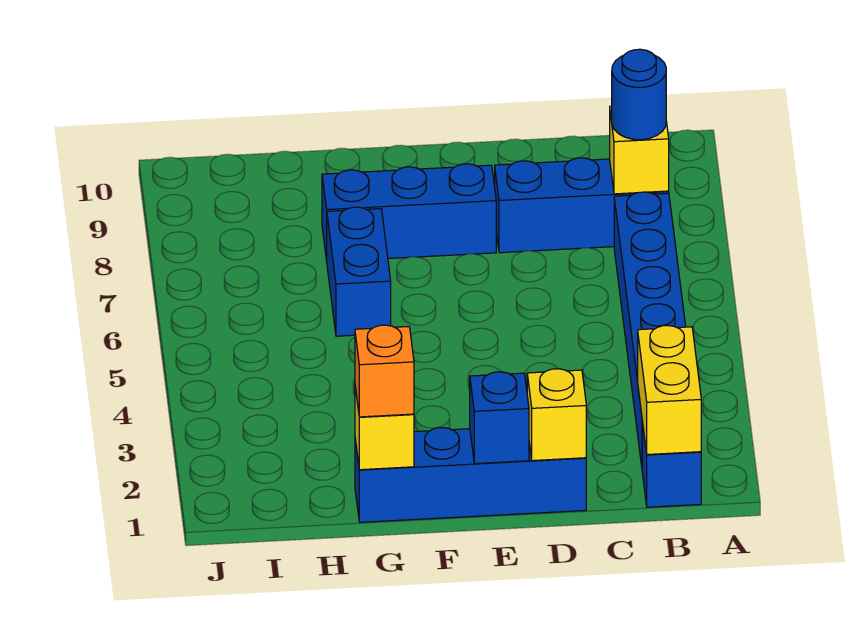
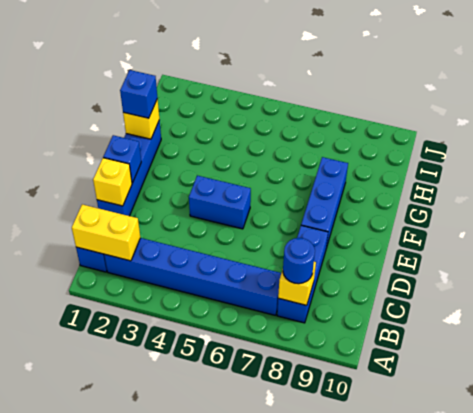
orange brick G1 level 3 -> blue brick G1 level 3
blue brick G6:G7 level 1 -> blue brick E4:E5 level 1

